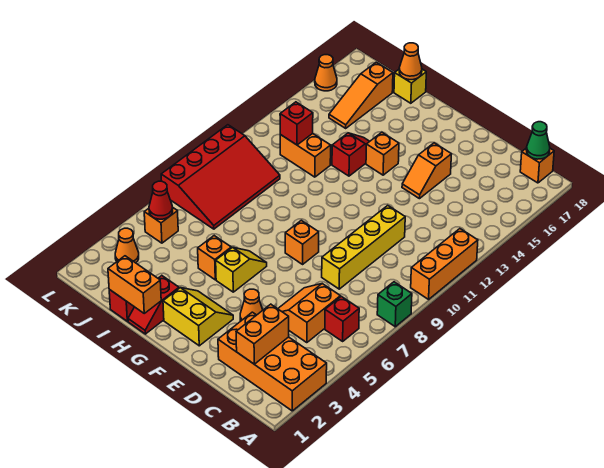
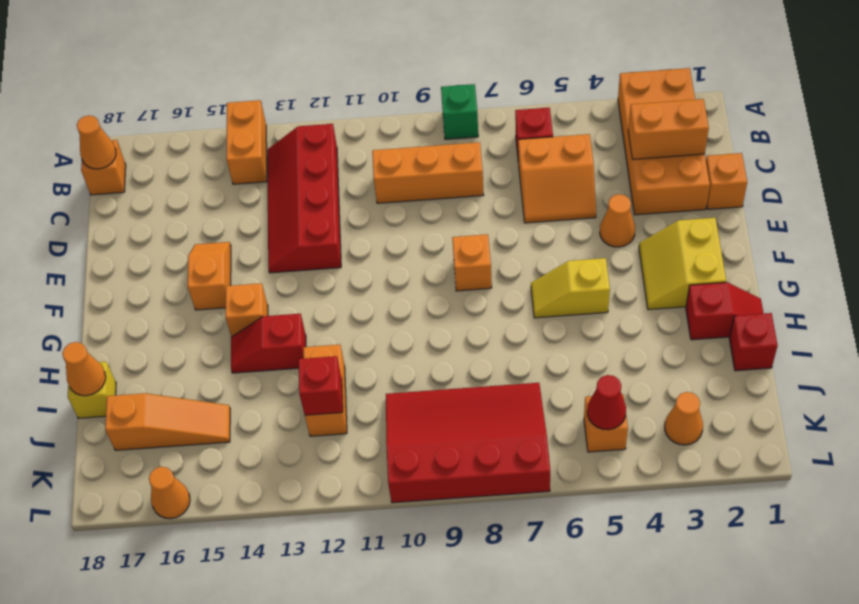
orange brick A10:A12 level 1 -> orange brick C8:C10 level 1
none -> red slope B12:E13 level 1 top 12
green cone B18 level 2 -> orange cone B18 level 2
yellow brick D8:D11 level 1 -> none
orange slope E14:E15 level 1 top 15 -> orange slope E15:F15 level 1 top F
orange brick H1:I1 level 2 -> orange brick A14:B14 level 1
orange brick H5 level 1 -> orange brick D1 level 1

